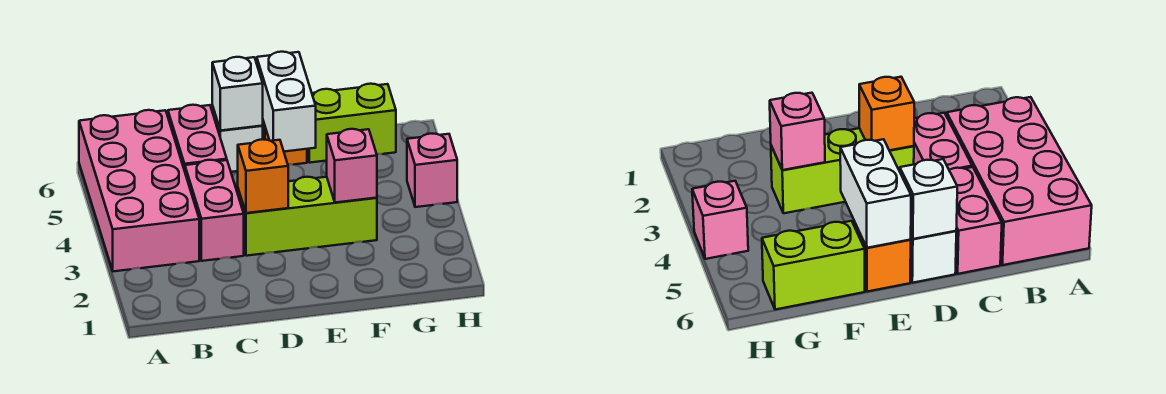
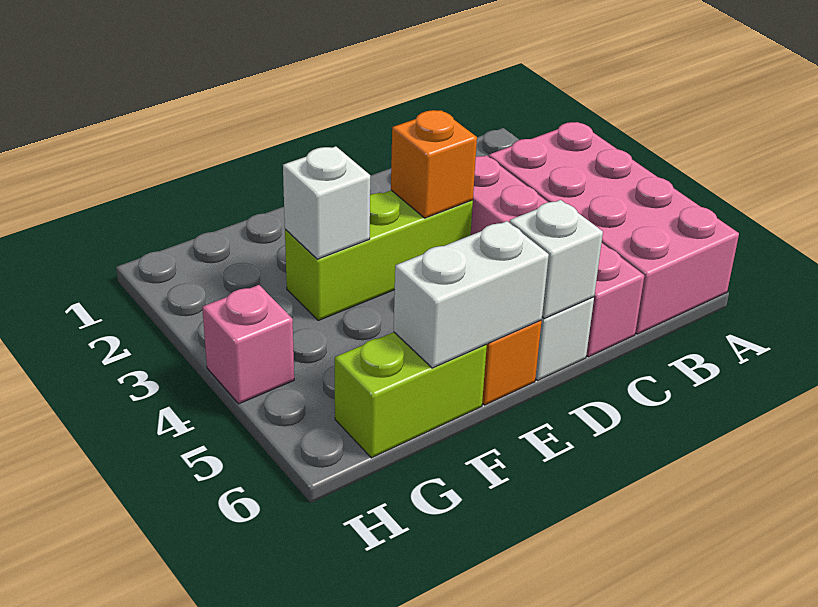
white brick E5:E6 level 2 -> white brick E6:F6 level 2
pink brick F3 level 2 -> white brick F3 level 2

